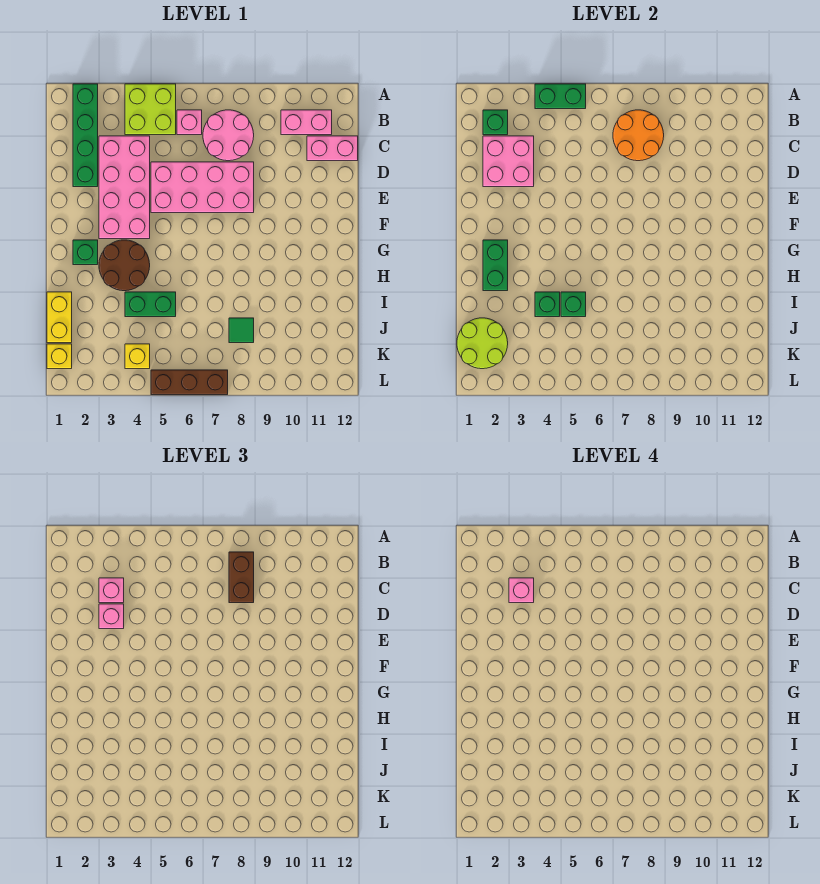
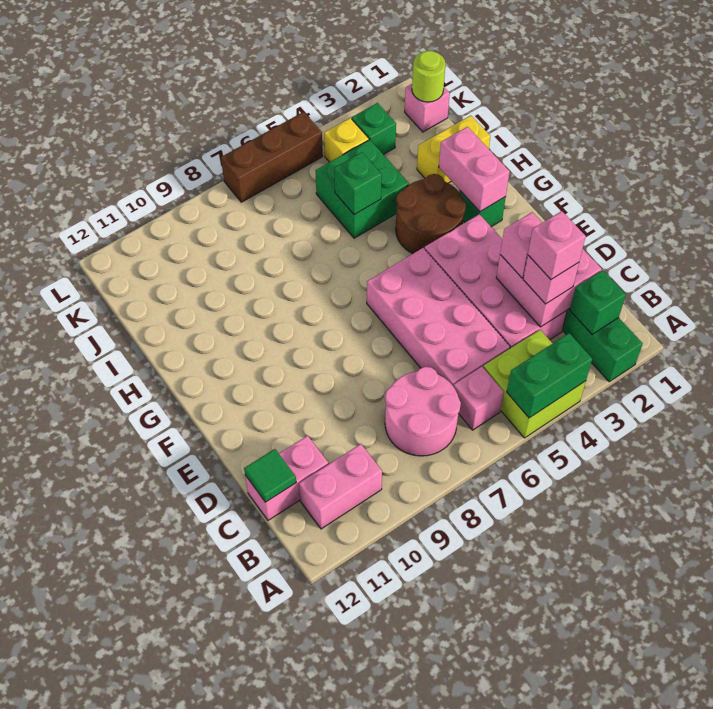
orange round brick B7:C8 level 2 -> none
brown brick B8:C8 level 3 -> none
pink brick D5:E8 level 1 -> pink brick C5:F6 level 1
green brick G2:H2 level 2 -> pink brick G2:H2 level 2
yellow brick I1:J1 level 1 -> yellow brick I1:I2 level 1
green brick I4:I5 level 1 -> green brick I4:J5 level 1
green brick I4 level 2 -> green brick K3 level 1
lime round brick J1:K2 level 2 -> lime round brick K1 level 2
green tile J8 level 1 -> green tile C12 level 2
yellow brick K1 level 1 -> pink brick K1 level 1

